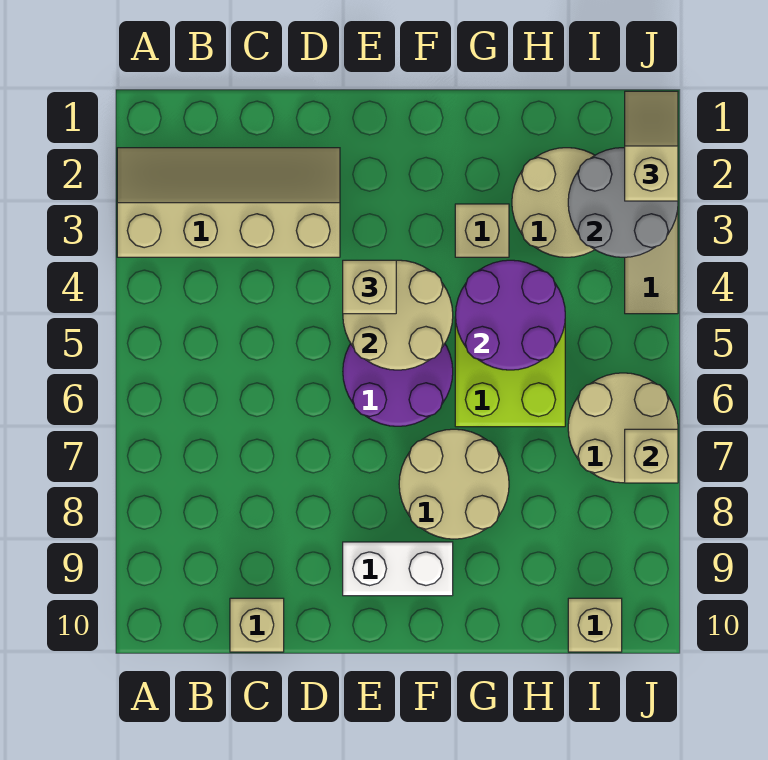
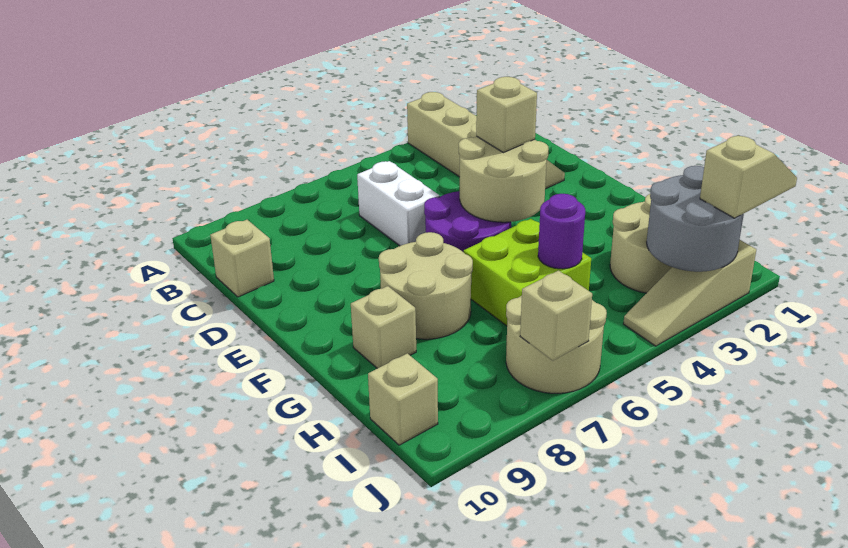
white brick E9:F9 level 1 -> white brick C6:D6 level 1
tan brick G3 level 1 -> tan brick G9 level 1
purple round brick G4:H5 level 2 -> purple round brick H5 level 2

